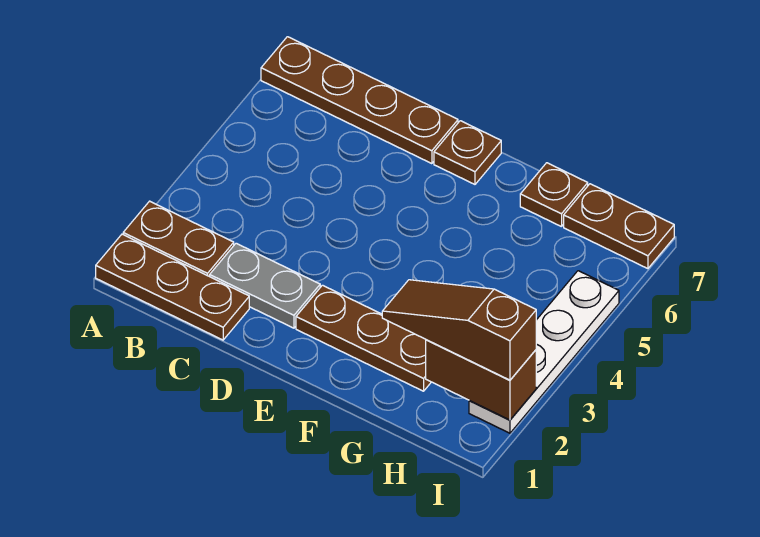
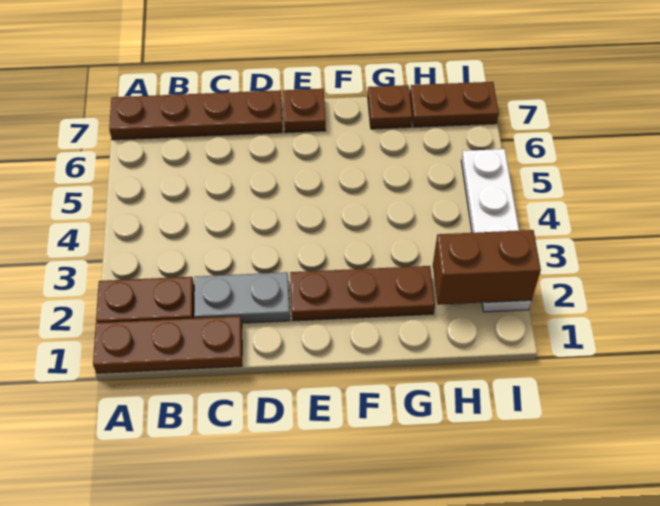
brown slope G2:I2 level 3 top I -> none

